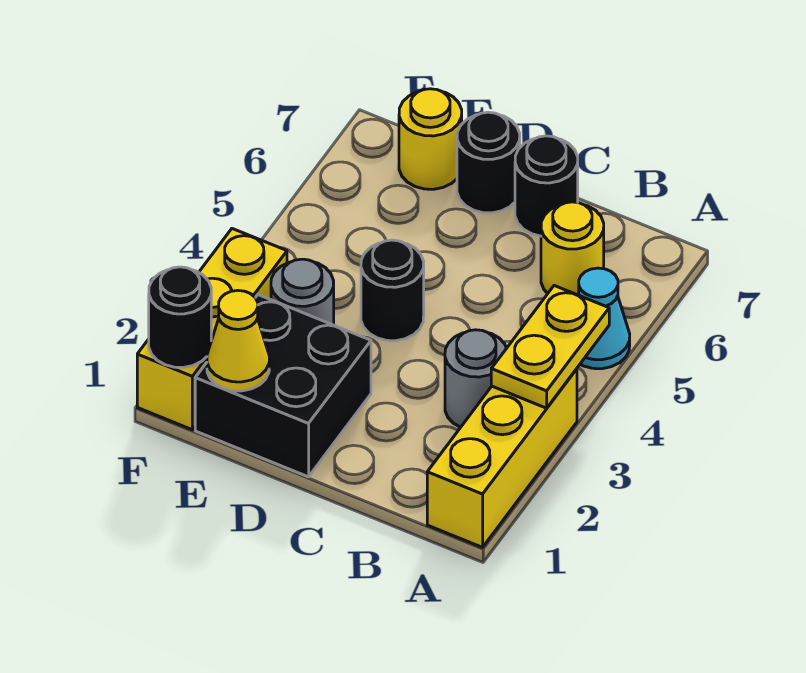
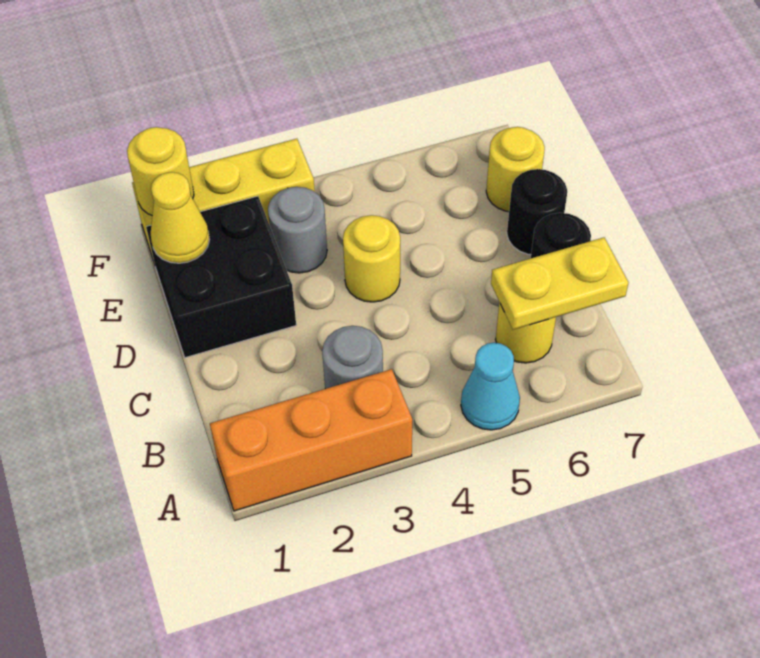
yellow brick A1:A3 level 1 -> orange brick A1:A3 level 1
yellow plate A3:A4 level 2 -> yellow plate B6:B7 level 2
black round brick D4 level 1 -> yellow round brick D4 level 1
black round brick F1 level 2 -> yellow round brick F1 level 2

